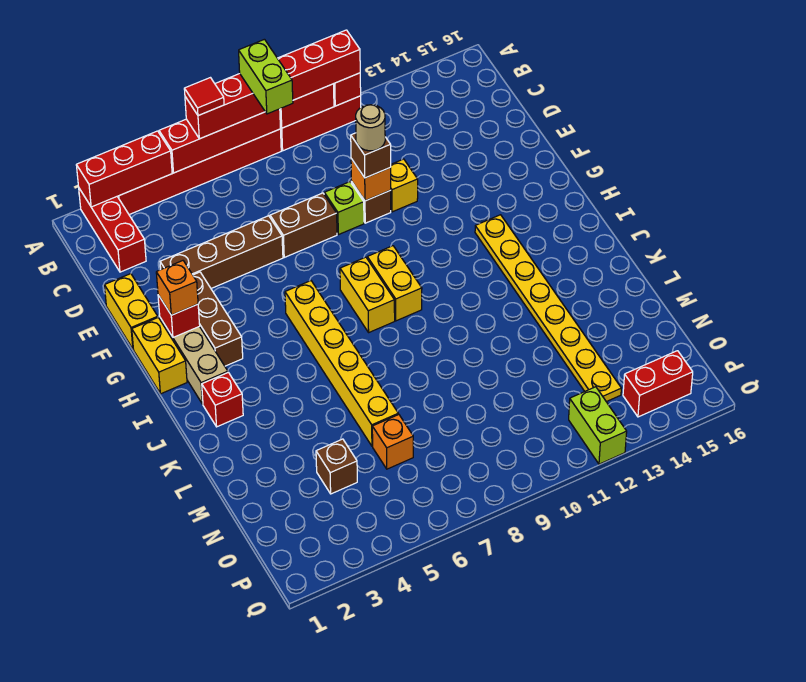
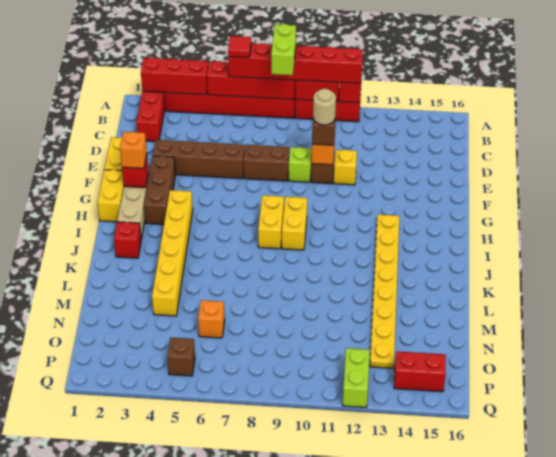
yellow brick H6:M6 level 1 -> yellow brick H4:M4 level 1
brown brick N4 level 1 -> brown brick P5 level 1

